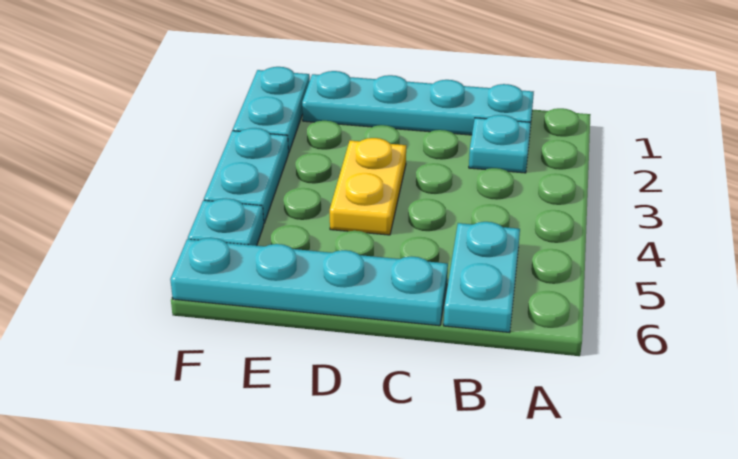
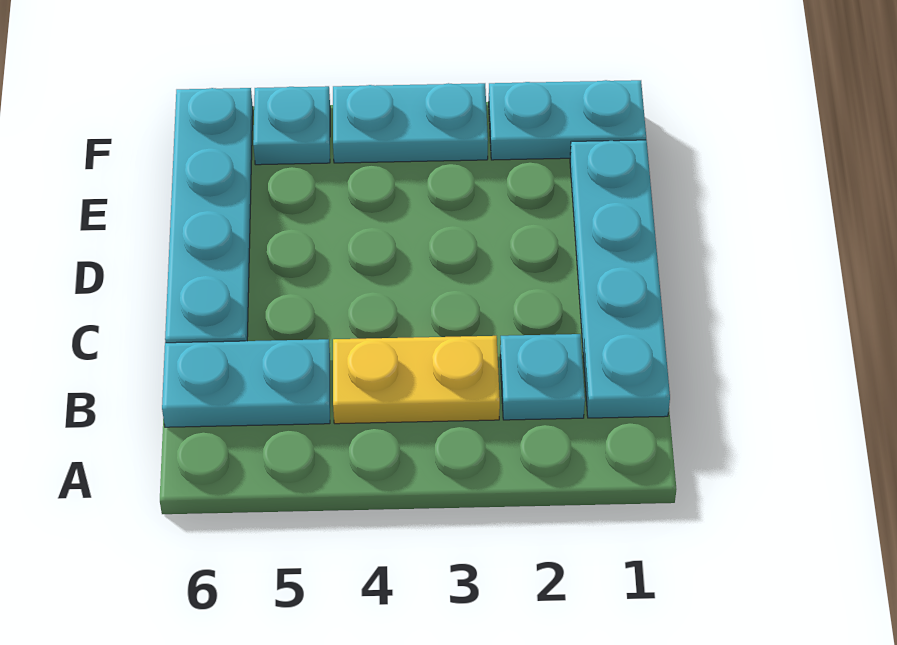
yellow plate D3:D4 level 1 -> yellow plate B3:B4 level 1

